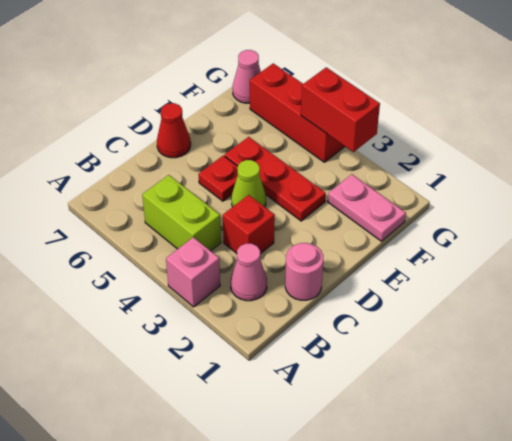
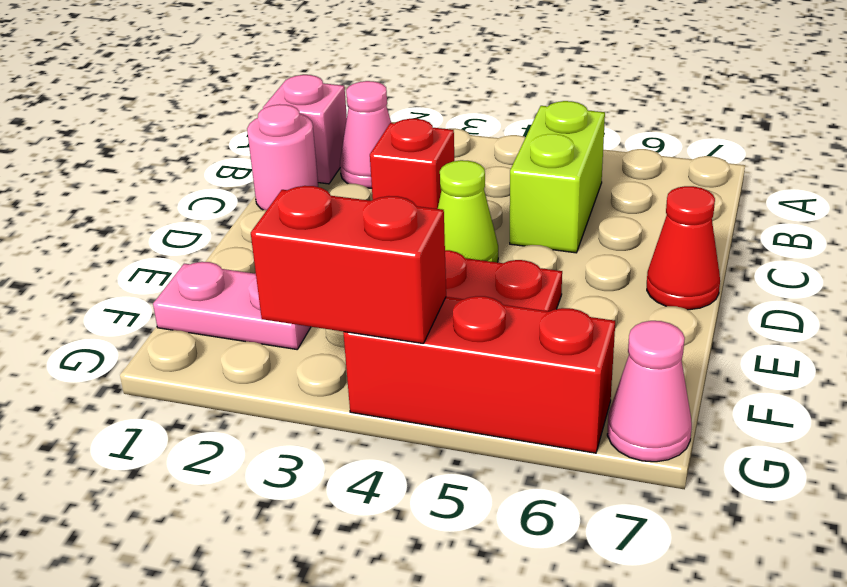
pink brick A3 level 1 -> pink brick B1 level 1
lime brick B4:B5 level 1 -> lime brick B5:C5 level 1
red plate D5 level 1 -> none

